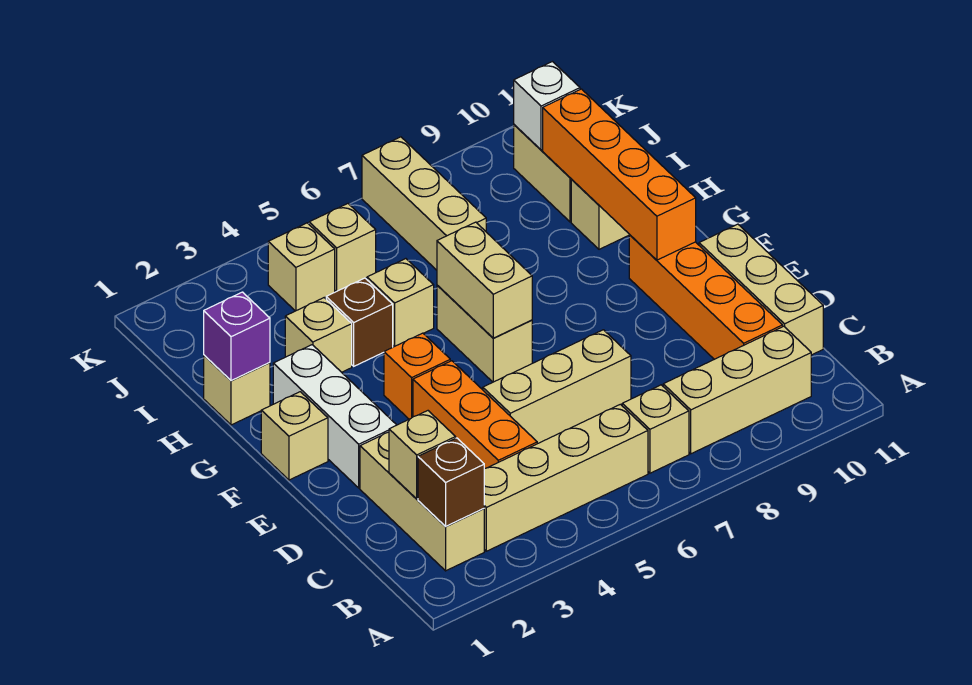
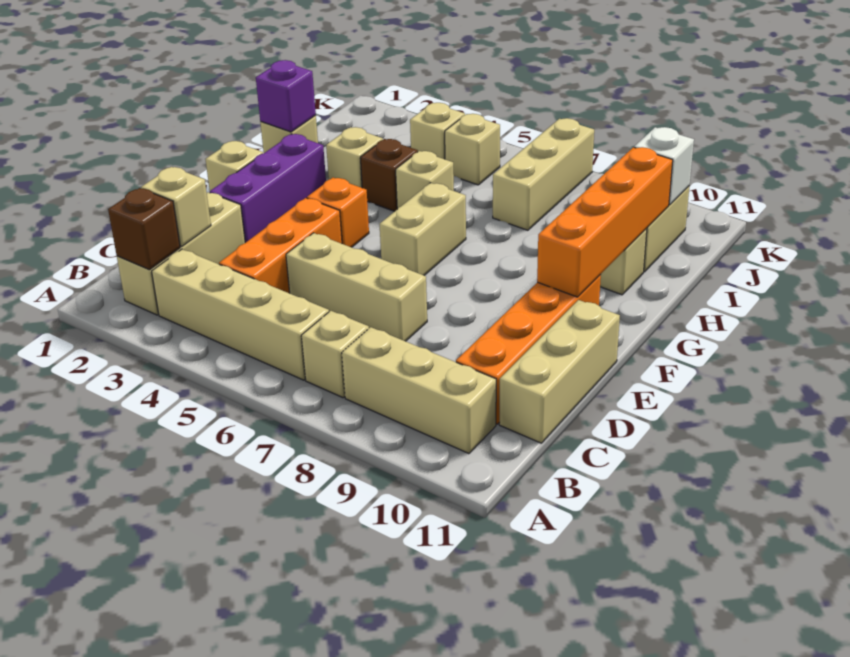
white brick E2:G2 level 1 -> purple brick E2:G2 level 1
tan brick F6:G6 level 2 -> none

